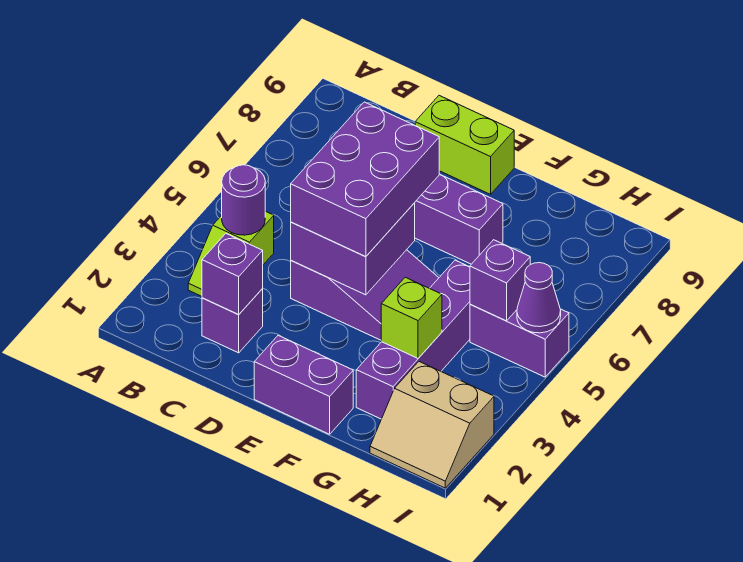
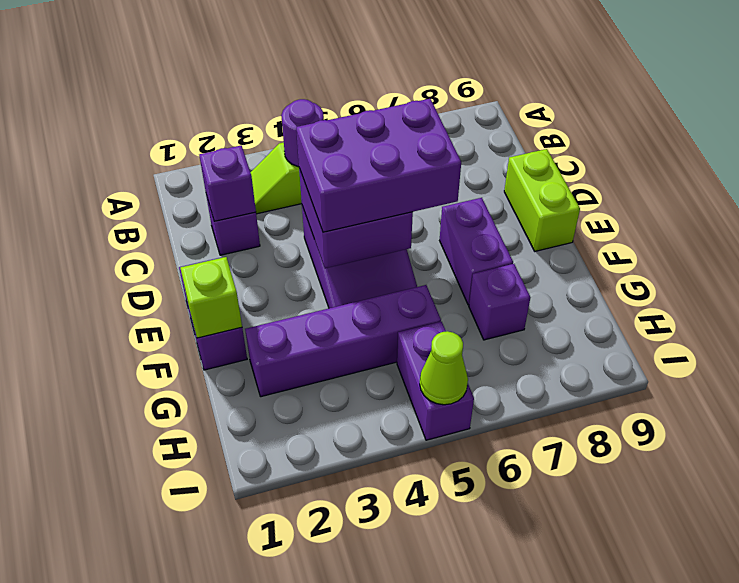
lime brick G3 level 2 -> lime brick F1 level 2
tan slope H1:I2 level 1 top 2 -> none
purple brick H5 level 2 -> purple brick G7 level 1
purple cone I5 level 2 -> lime cone I5 level 2

